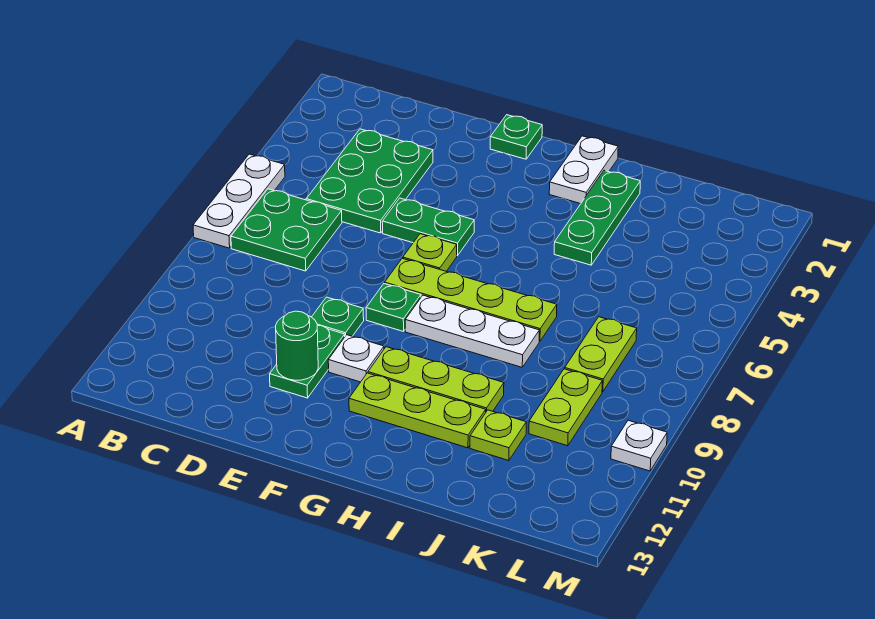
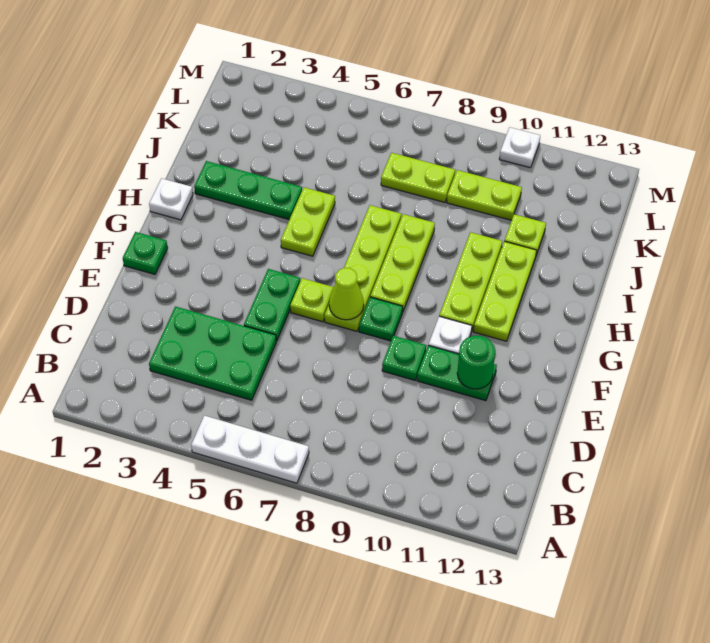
green plate B6:C7 level 1 -> none
none -> lime cone F7 level 2
white plate G8:I8 level 1 -> lime plate G8:I8 level 1
white plate H1:H2 level 1 -> white plate H1 level 1
none -> lime plate H5:I5 level 1

